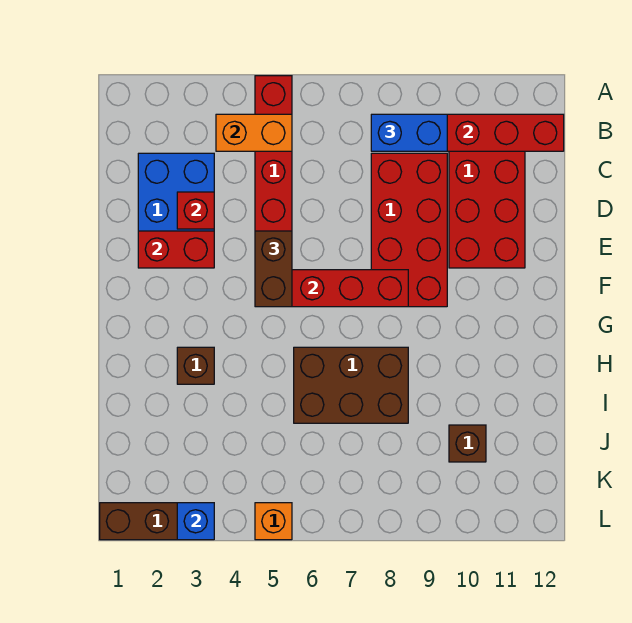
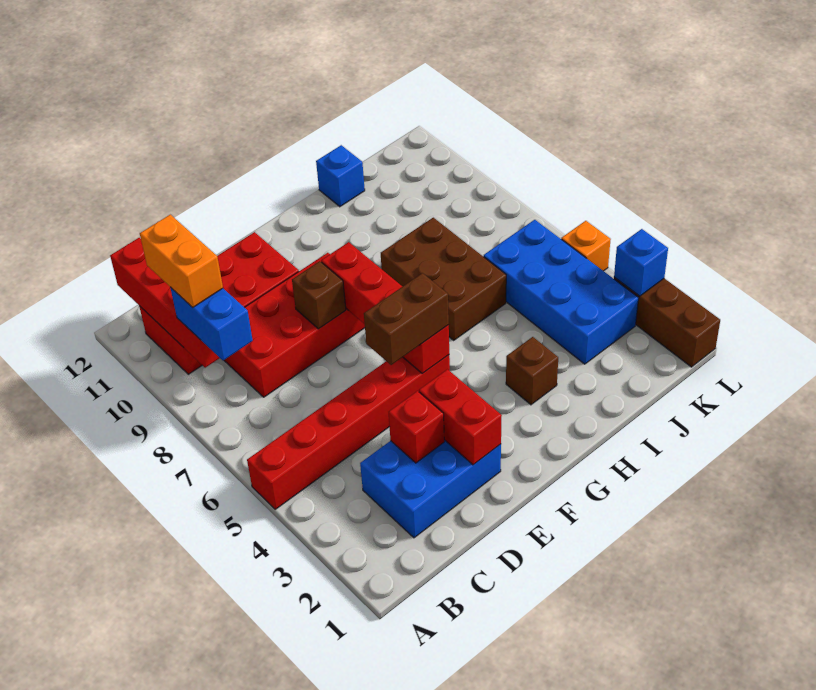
orange brick B4:B5 level 2 -> orange brick B9:B10 level 4
none -> blue brick I12 level 1
none -> blue brick J3:K6 level 1
brown brick J10 level 1 -> brown brick E8 level 2

